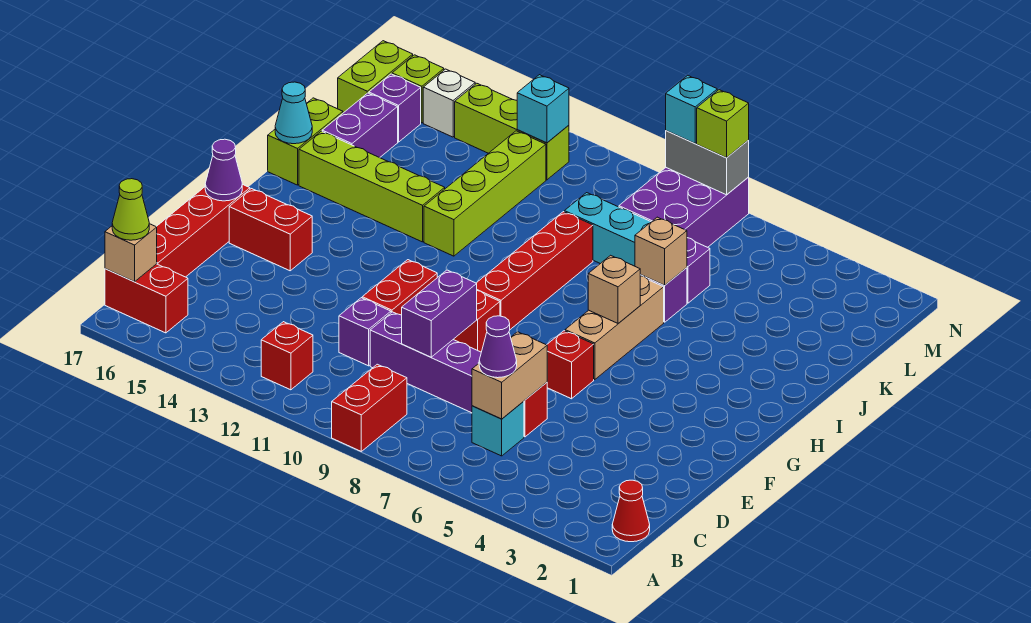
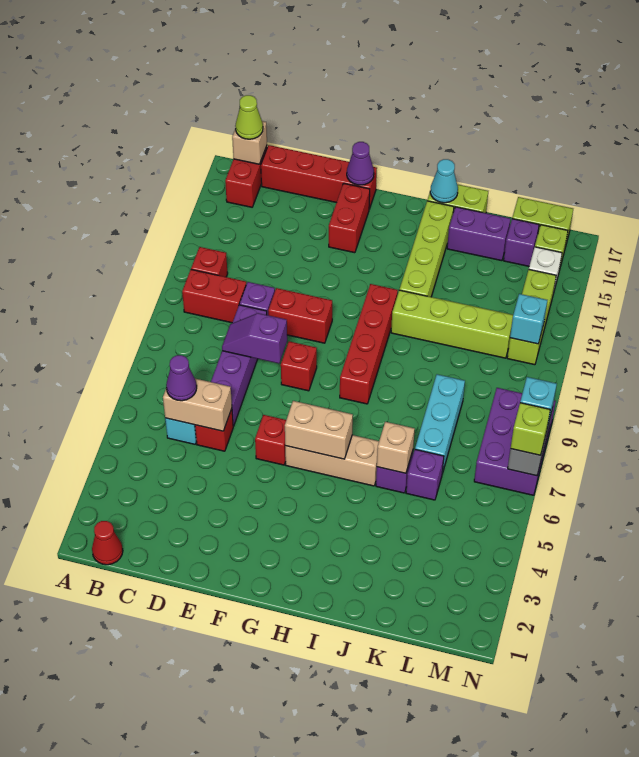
red brick A9:B9 level 1 -> red brick B11:C11 level 1
purple brick D9:E9 level 2 -> purple slope D9:E9 level 2 top E
red brick G9:J9 level 1 -> red brick H9:H12 level 1
tan brick H6 level 2 -> tan brick G6:H6 level 2
purple brick L7:N8 level 1 -> purple brick M7:N9 level 1

